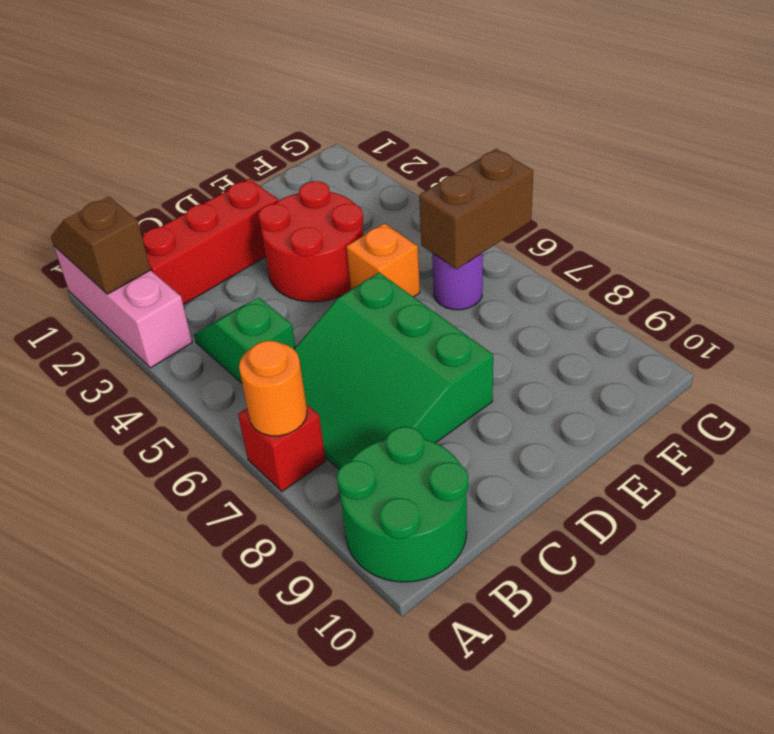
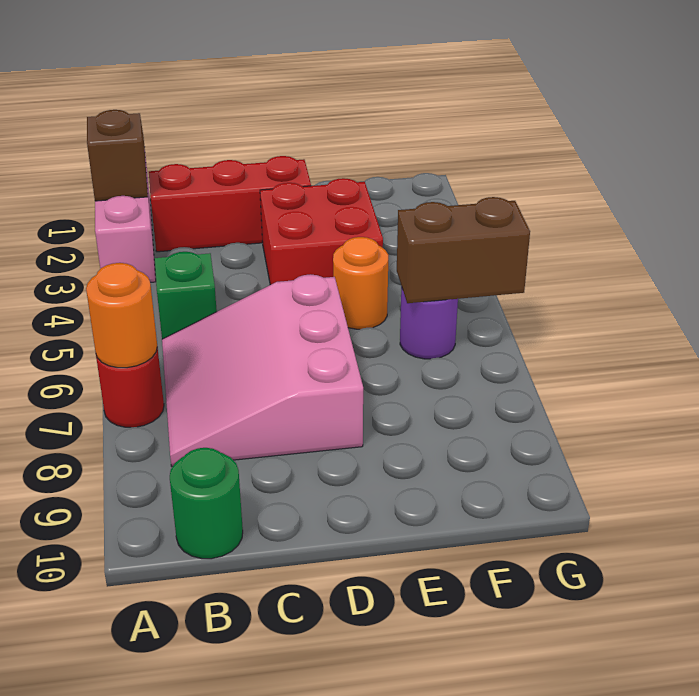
red brick A7 level 1 -> red round brick A7 level 1
green round brick A9:B10 level 1 -> green round brick B10 level 1
green slope B6:D8 level 1 top D -> pink slope B6:D8 level 1 top D
red round brick D3:E4 level 1 -> red brick D3:E4 level 1
orange brick E5 level 1 -> orange round brick E5 level 1

